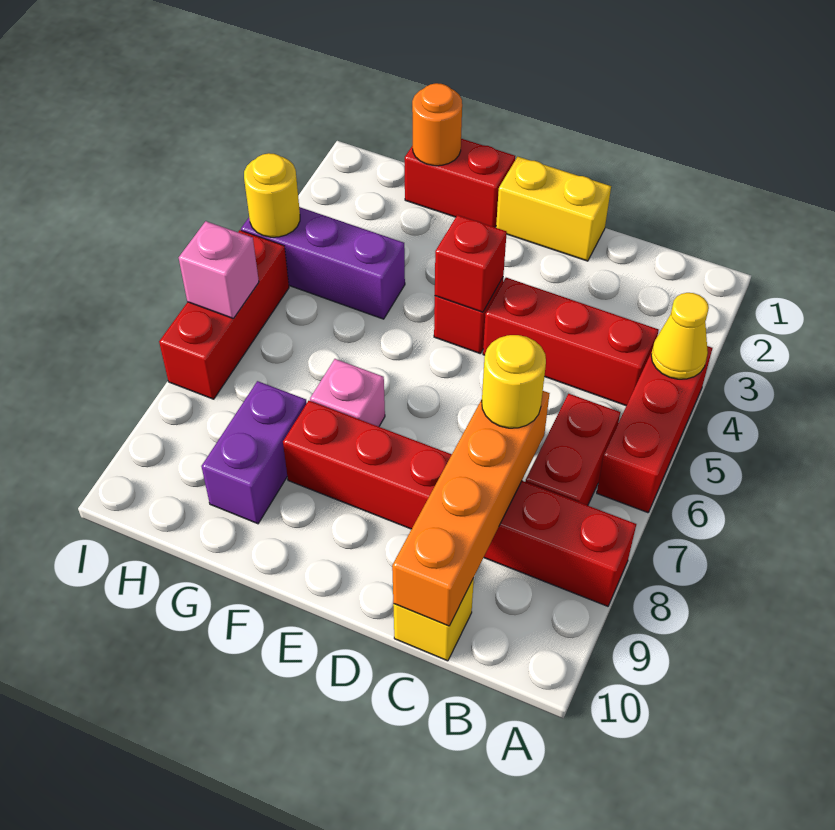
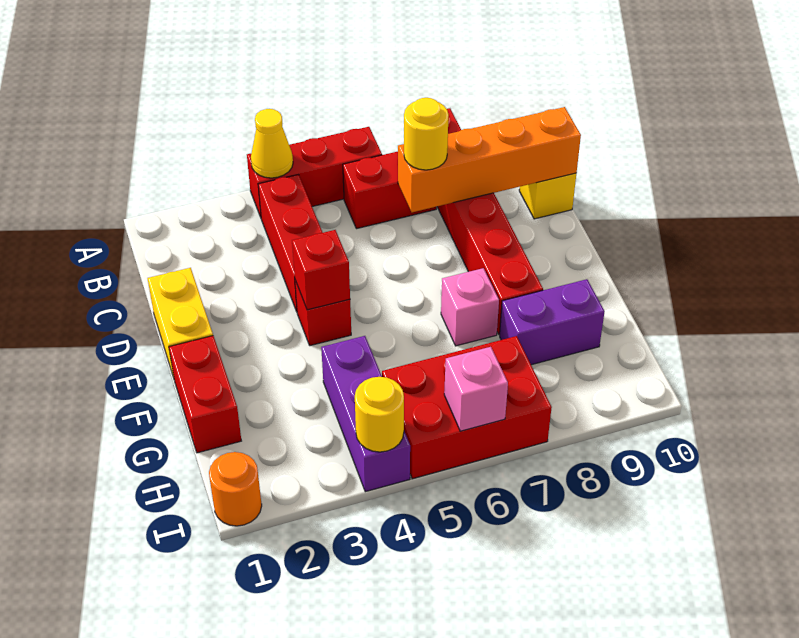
orange round brick G1 level 2 -> orange round brick I1 level 1
red brick I5:I7 level 1 -> red brick H5:I7 level 1

